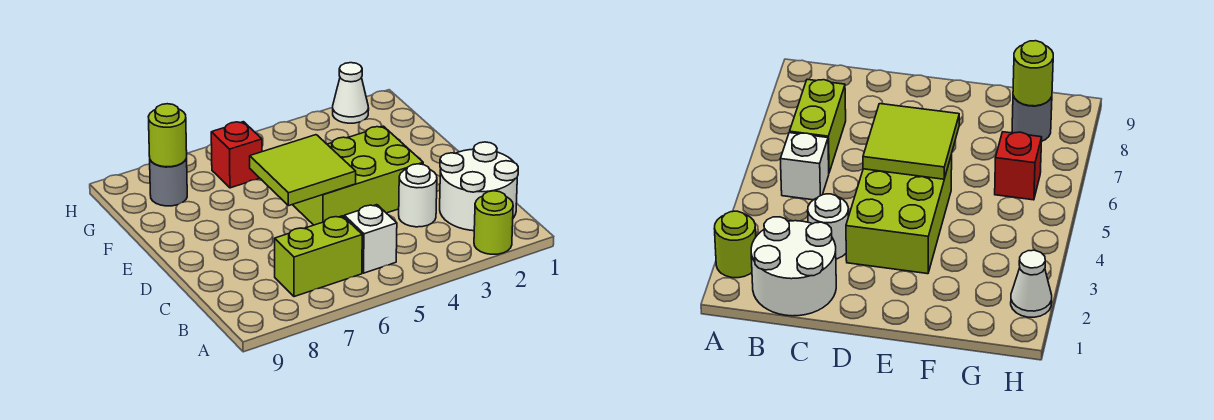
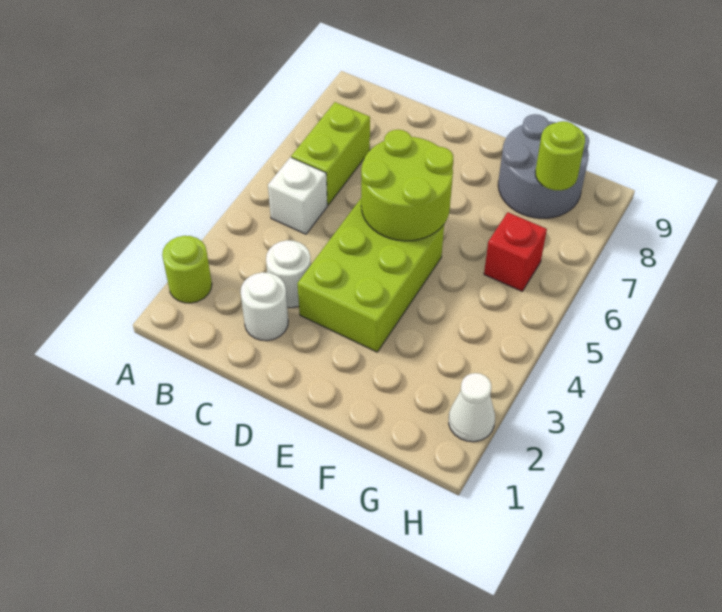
white round brick B1:C2 level 1 -> white round brick C2 level 1
lime tile D5:E6 level 2 -> lime round brick D5:E6 level 2
grey round brick G8 level 1 -> grey round brick F8:G9 level 1

